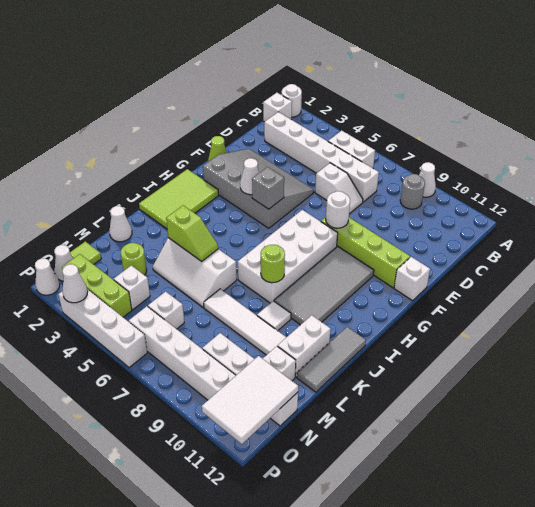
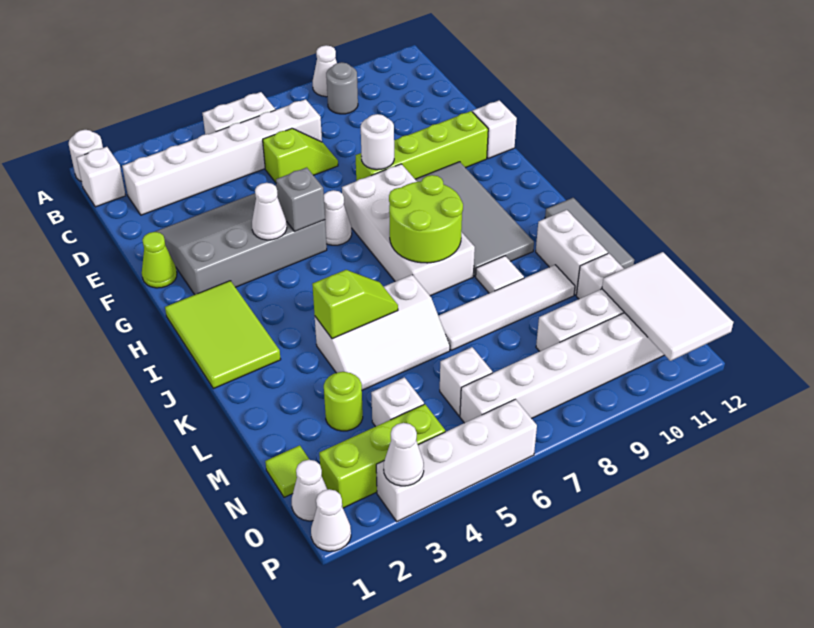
white slope D6:D7 level 1 top 6 -> lime slope D6:D7 level 1 top 6
lime round brick J8 level 2 -> lime round brick I7:J8 level 2
white cone L1 level 1 -> white cone G6 level 1

